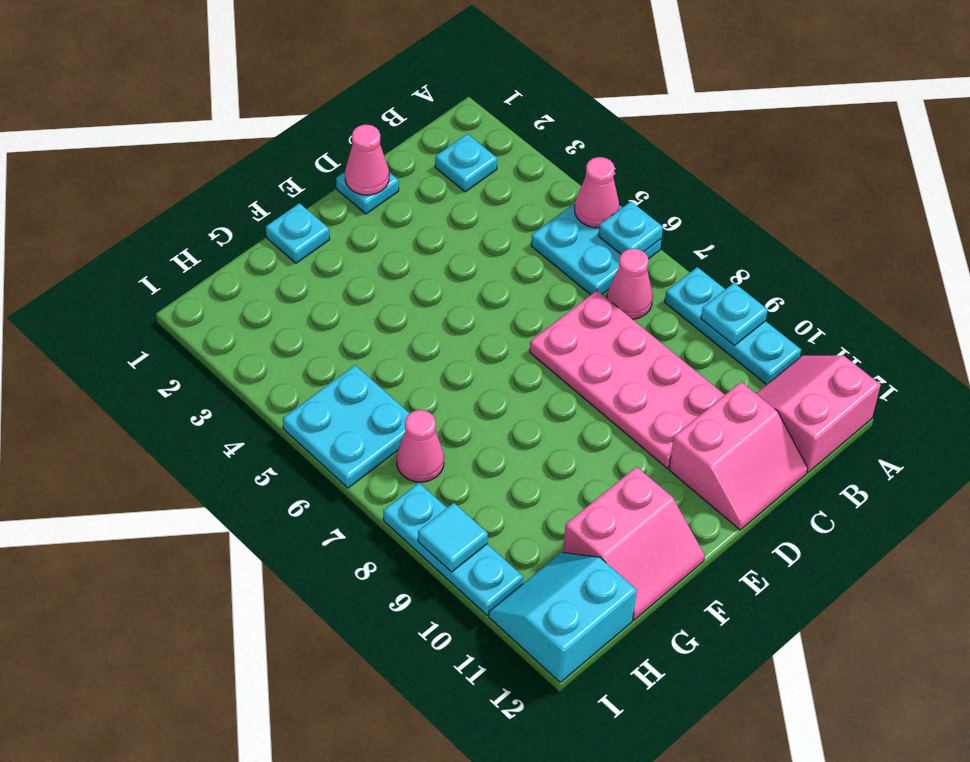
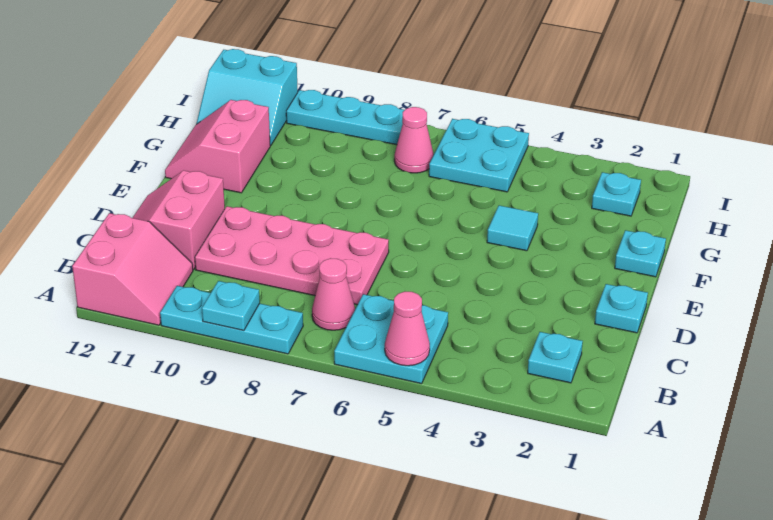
cyan plate A6 level 2 -> cyan plate H2 level 1
pink cone D1 level 2 -> none
cyan slope H11:I12 level 1 top 12 -> cyan slope H11:I12 level 1 top I
cyan tile I9 level 2 -> cyan tile F4 level 1

